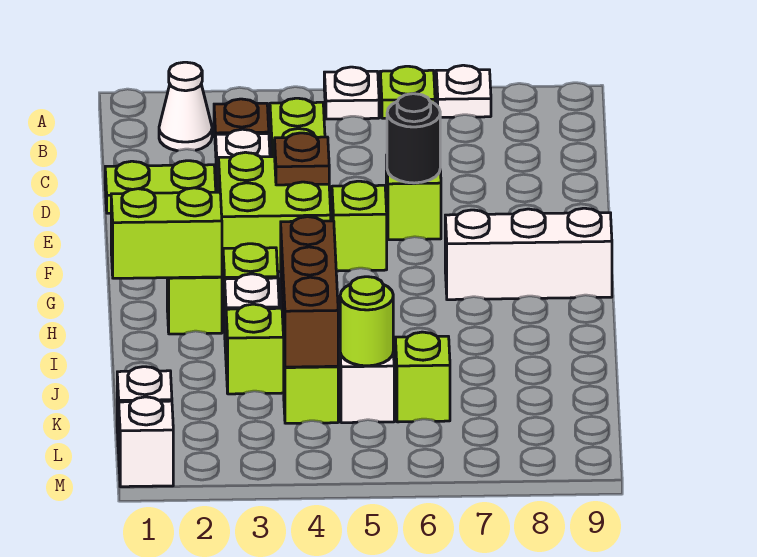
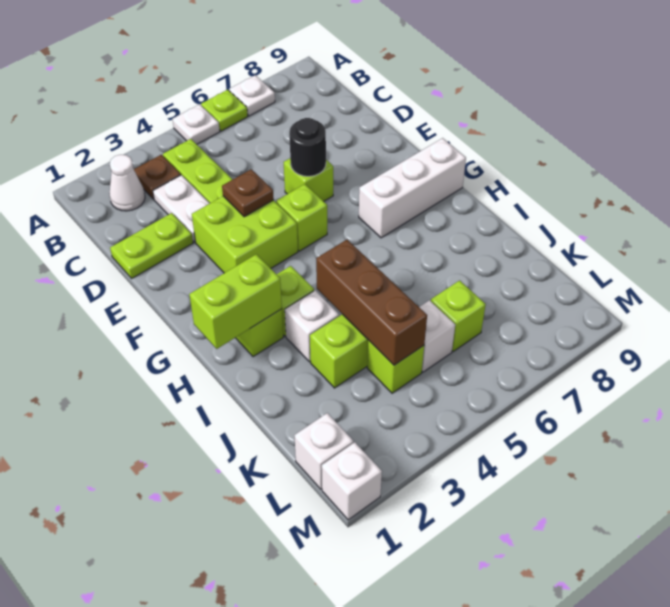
lime round brick K5 level 2 -> none

